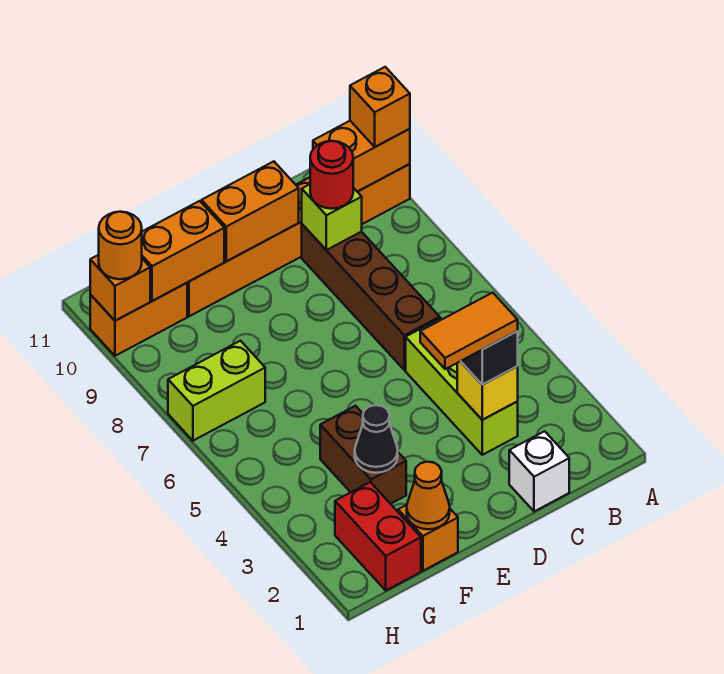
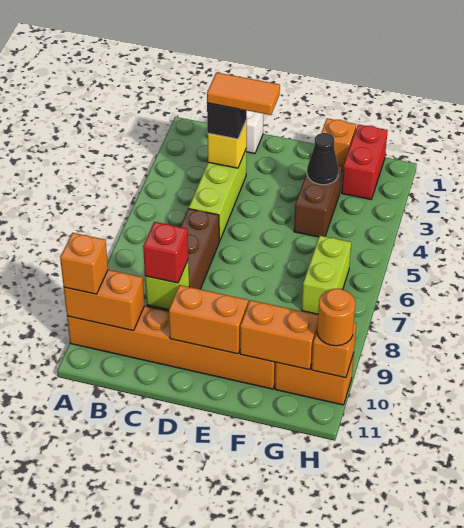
red round brick C9 level 3 -> red brick C9 level 3
orange cone F1 level 2 -> none
lime brick G7:H7 level 1 -> lime brick G6:G7 level 1

